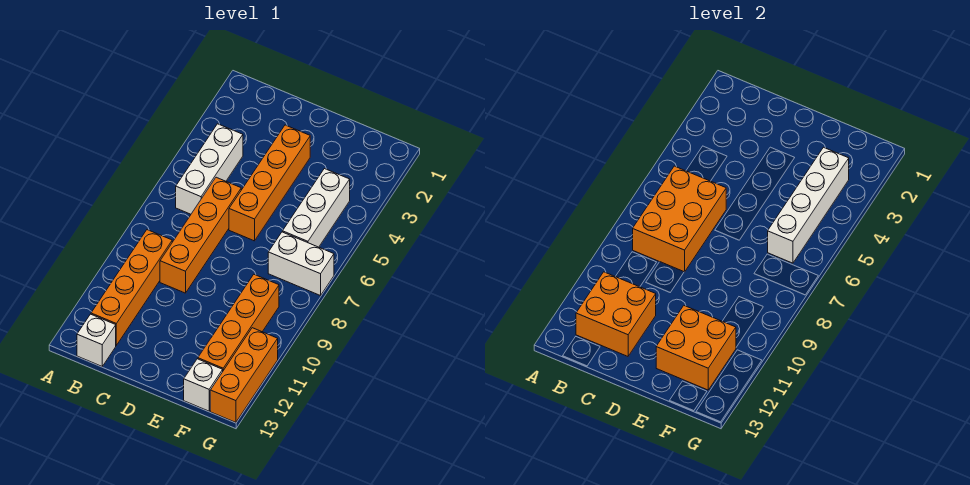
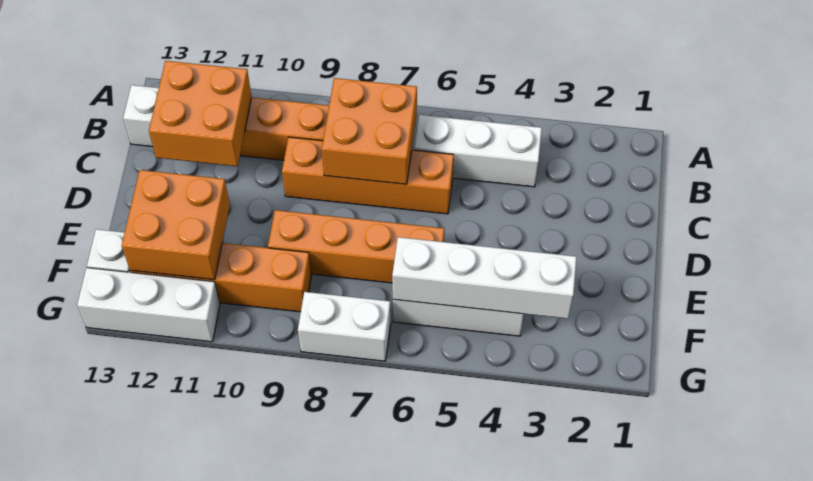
orange brick B6:C8 level 2 -> orange brick B7:C8 level 2
orange brick D3:D6 level 1 -> orange brick E6:E9 level 1
white brick F7:G7 level 1 -> white brick G7:G8 level 1
orange brick G11:G13 level 1 -> white brick G11:G13 level 1

